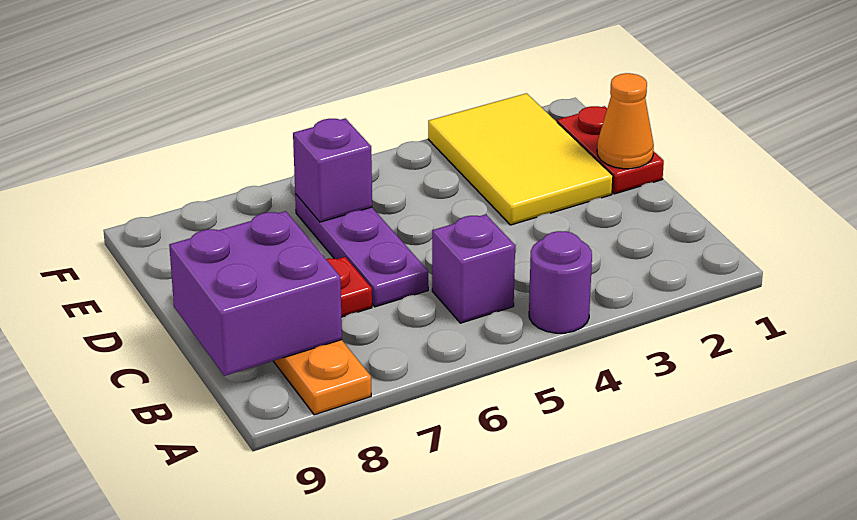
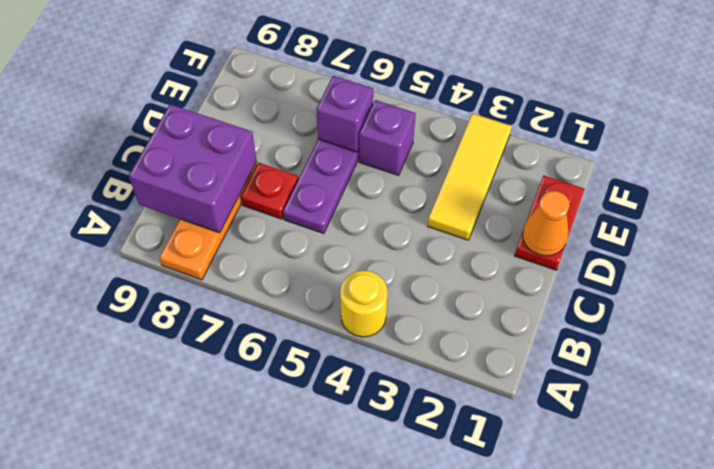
purple round brick A4 level 1 -> yellow round brick A4 level 1
purple brick B5 level 1 -> purple brick E5 level 1
yellow tile D2:F3 level 1 -> yellow tile D3:F3 level 1

